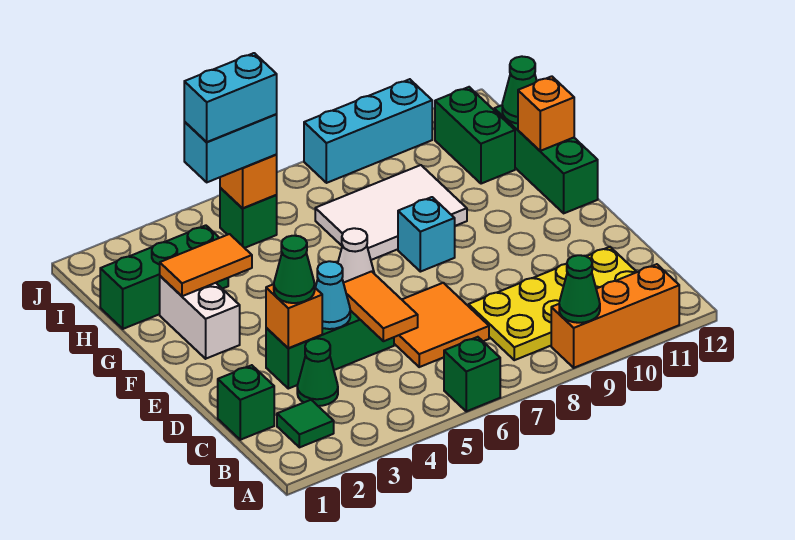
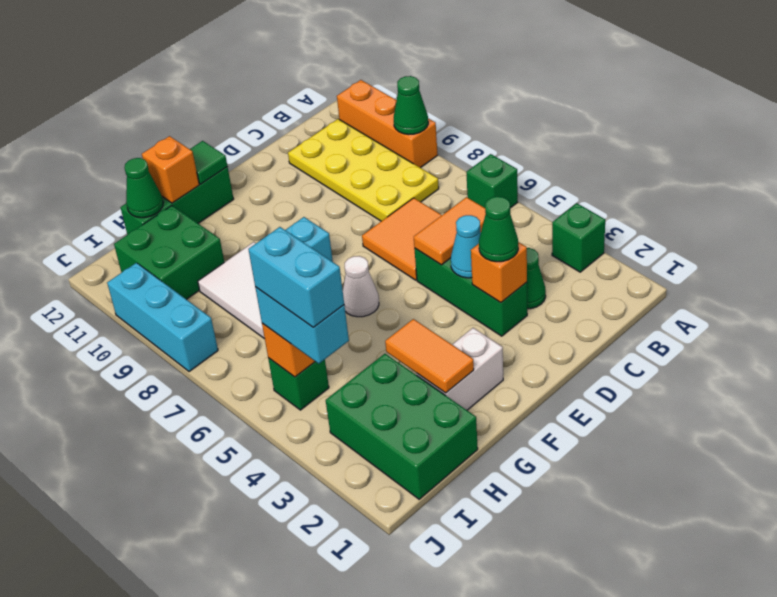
green tile B2 level 1 -> green tile F12 level 2
green brick C1 level 1 -> green brick A3 level 1
green brick H1:H3 level 1 -> green brick H1:I3 level 1
green brick H11:I11 level 1 -> green brick H10:I11 level 1

